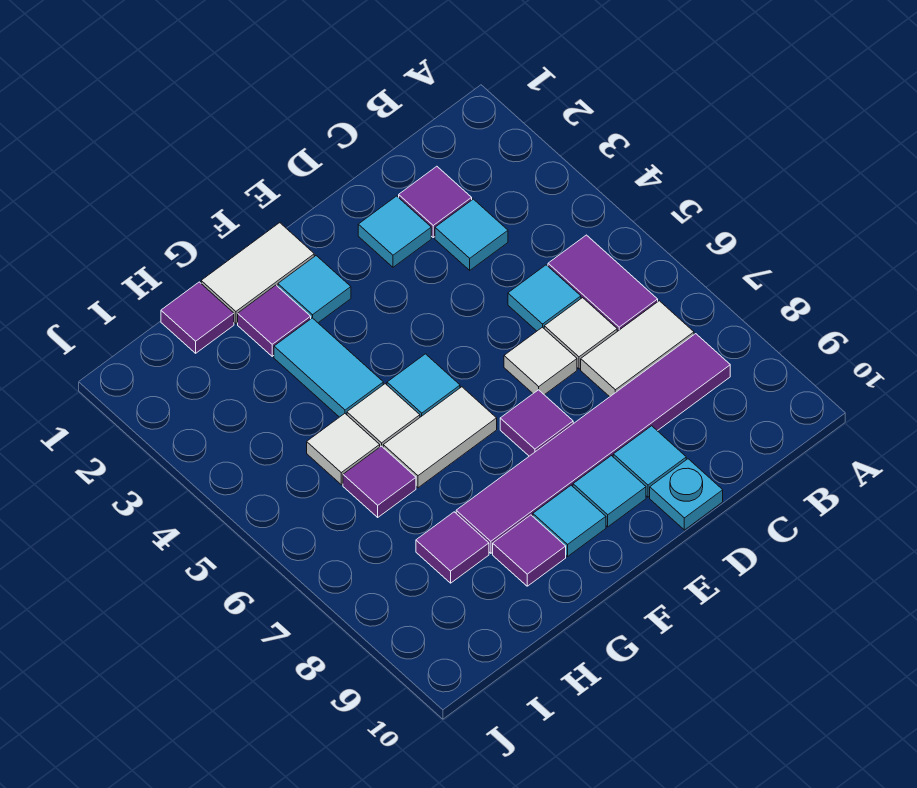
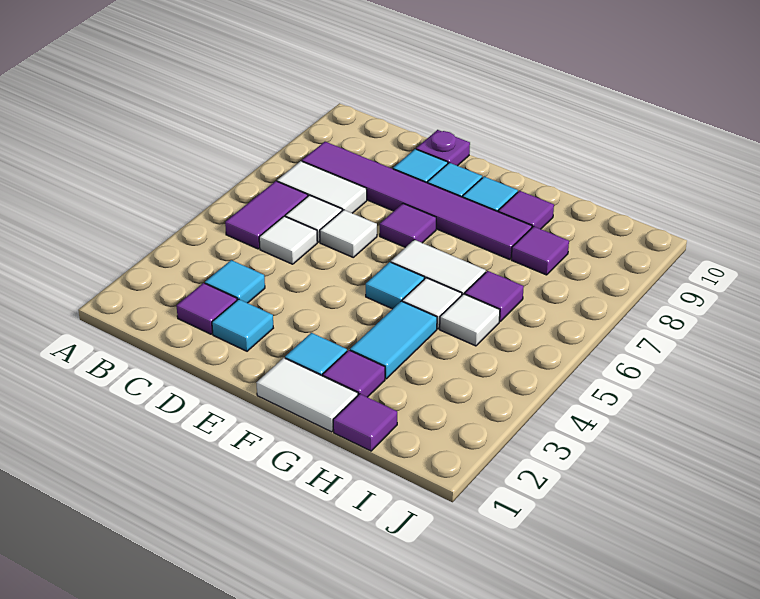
cyan tile C5 level 1 -> white tile C5 level 1
cyan plate D10 level 1 -> purple plate D10 level 1

